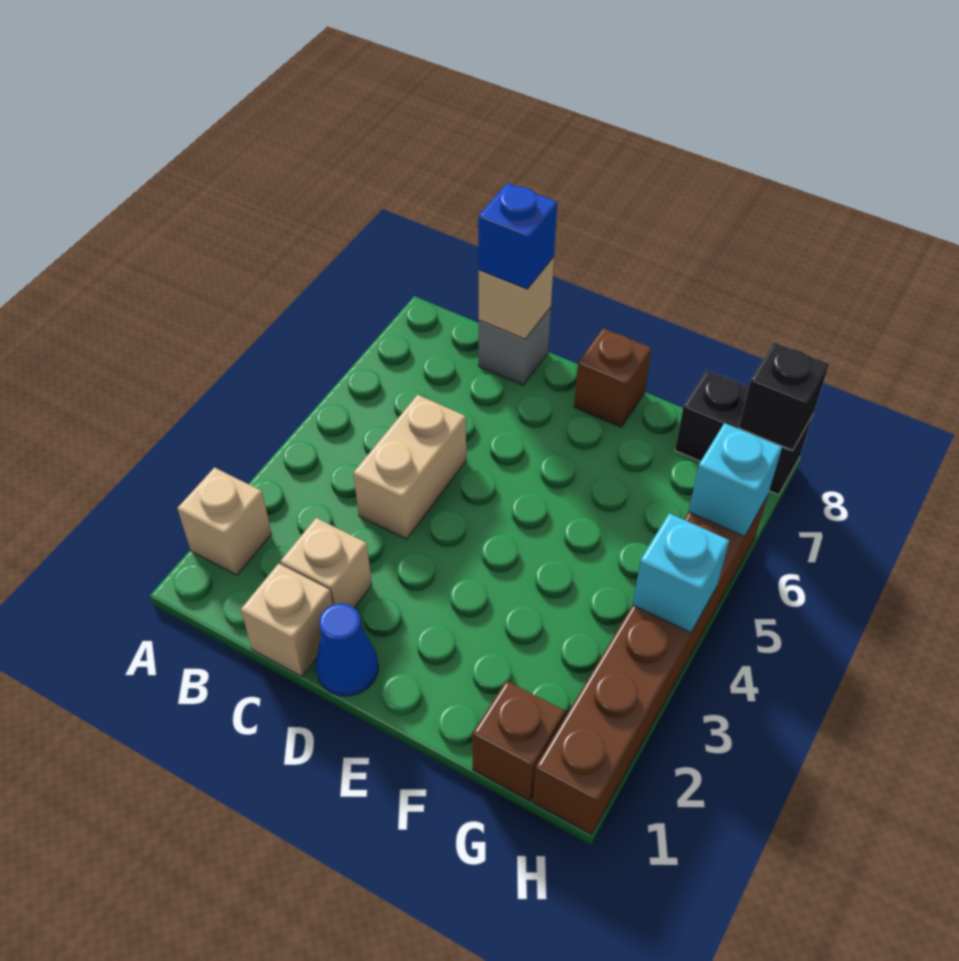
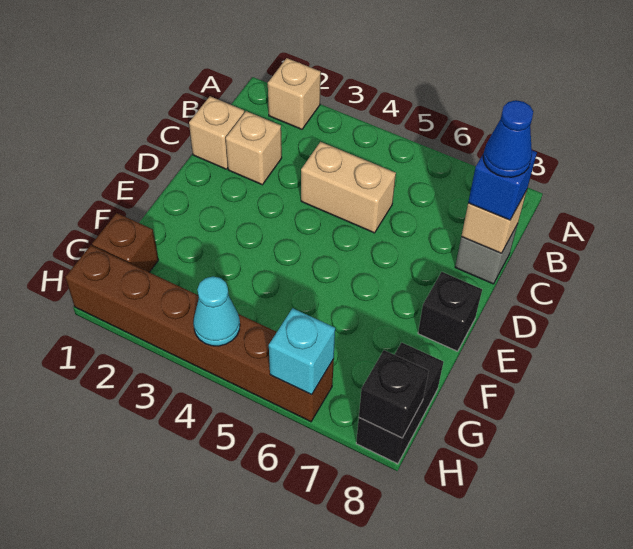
blue cone D1 level 1 -> blue cone C8 level 4
brown brick E8 level 1 -> black brick E8 level 1
cyan brick H4 level 2 -> cyan cone H4 level 2

